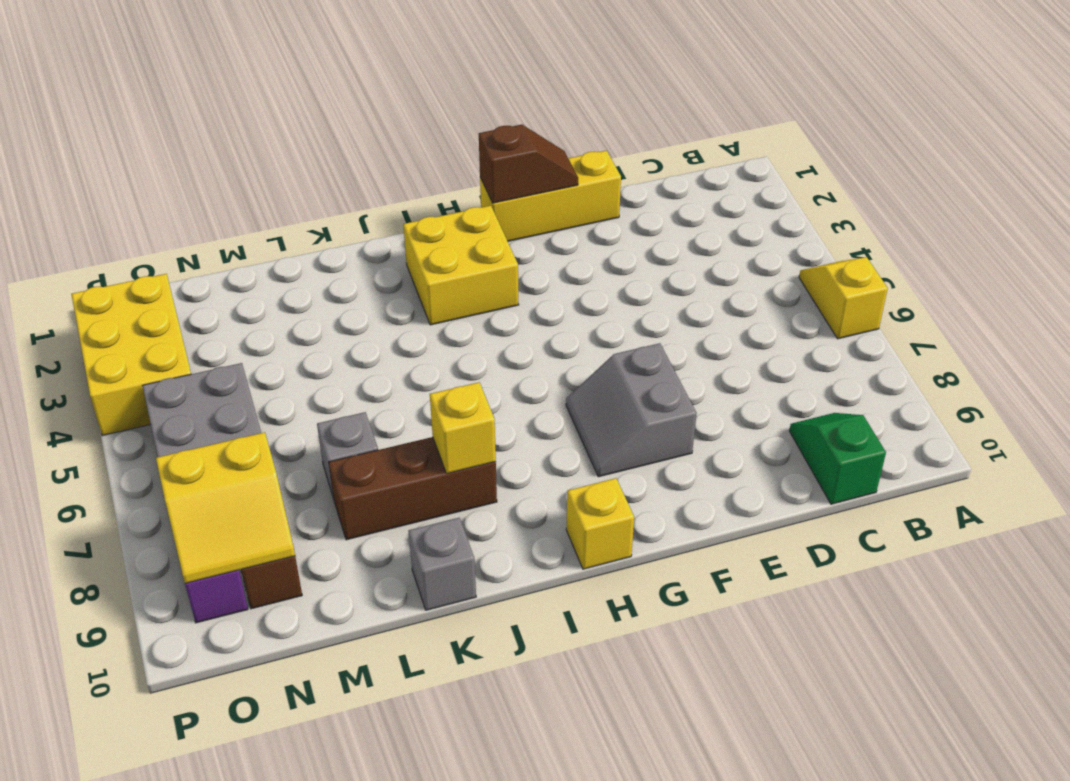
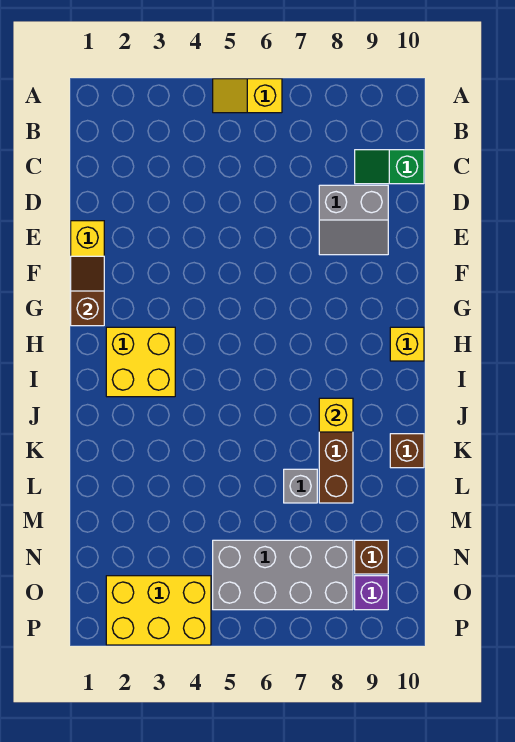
grey slope F7:G8 level 1 top F -> grey slope D8:E9 level 1 top D
grey brick K10 level 1 -> brown brick K10 level 1
yellow slope N8:O9 level 2 top 8 -> none

